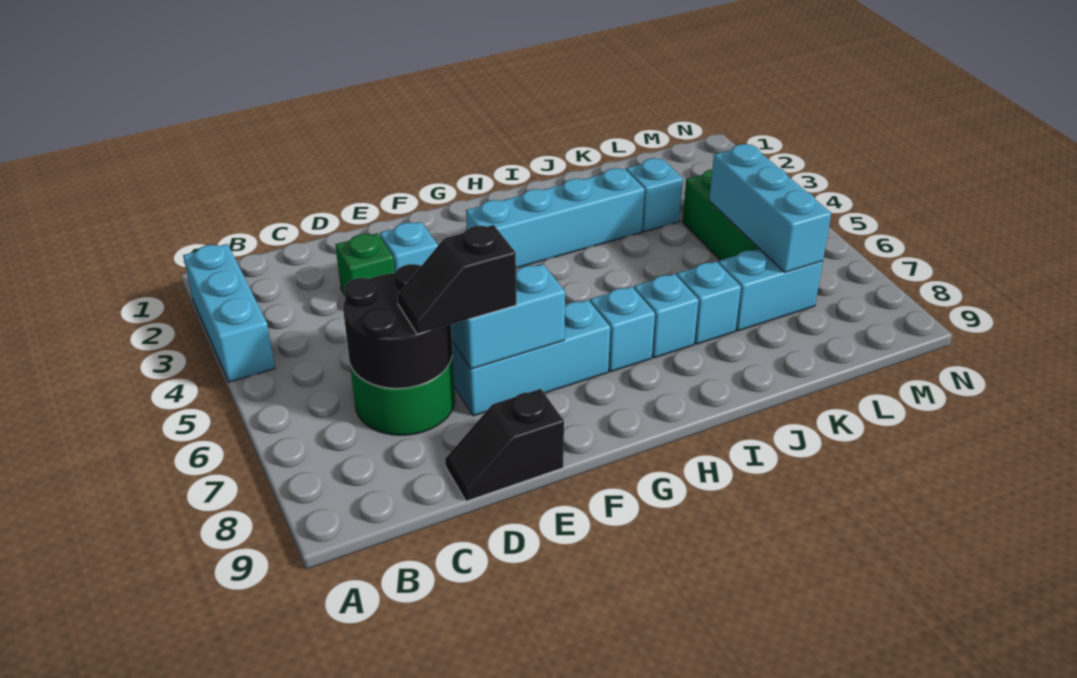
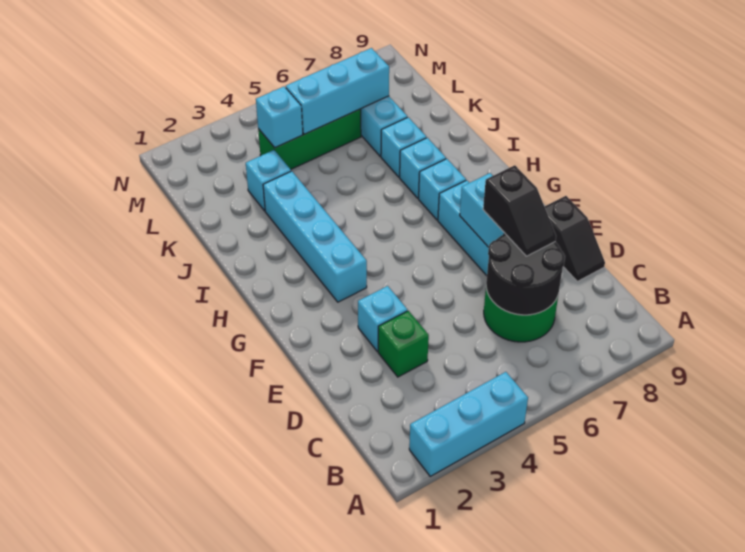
none -> cyan brick L4 level 2

